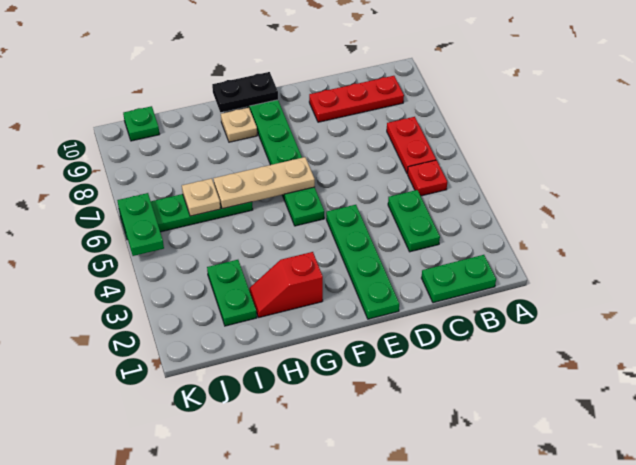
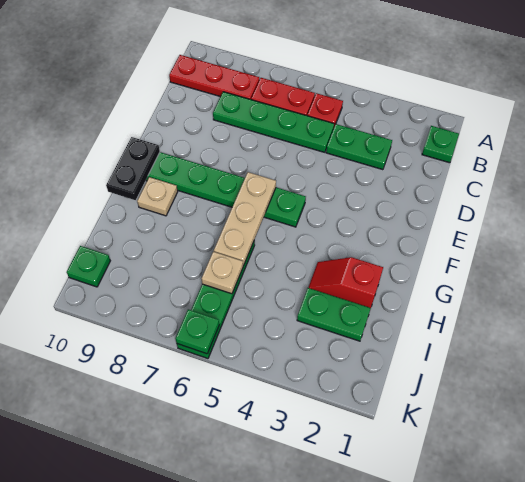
green plate B1:C1 level 1 -> green plate B1 level 1
red plate B9:D9 level 1 -> red plate B8:B10 level 1
green plate E1:E4 level 1 -> green plate C5:C8 level 1
red slope G2:H2 level 1 top G -> red slope H2:H3 level 1 top 2
green plate K5:K6 level 2 -> green plate K6 level 2

